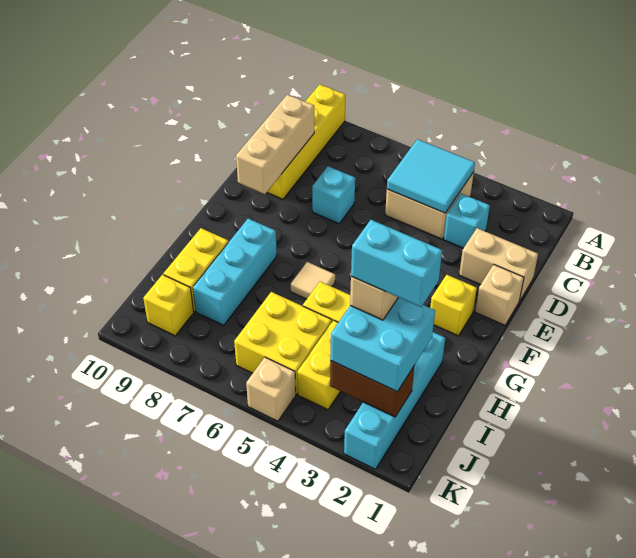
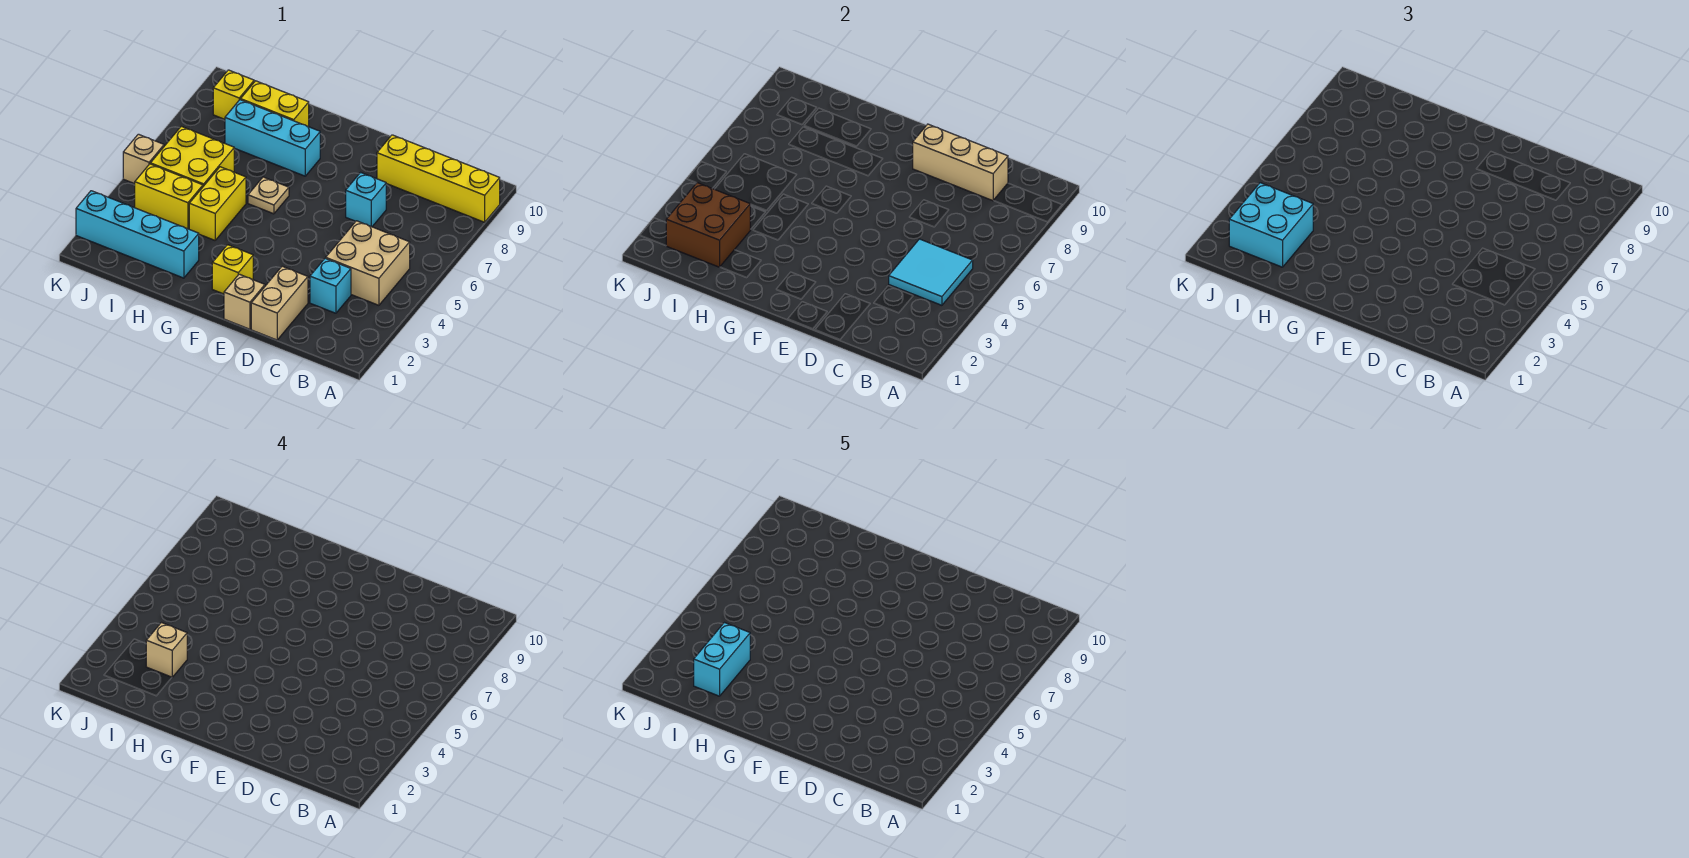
tan tile G6 level 1 -> tan plate G6 level 1
brown brick J2:J3 level 2 -> brown brick I2:J3 level 2

